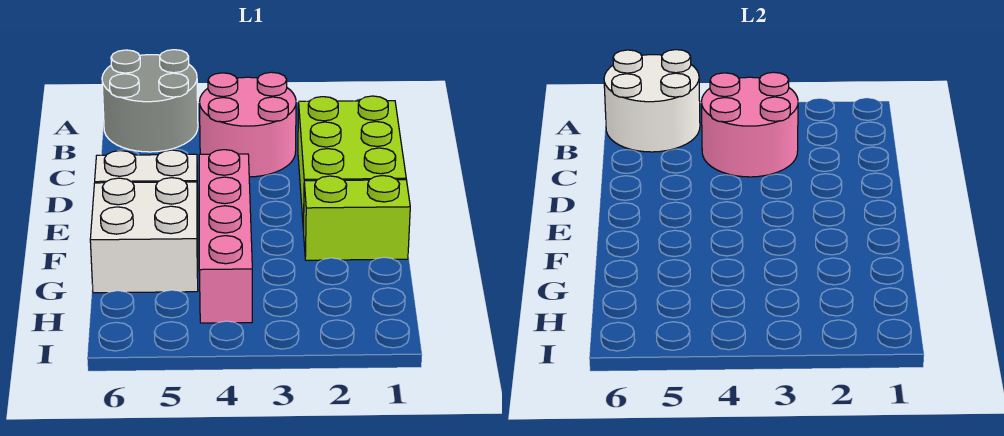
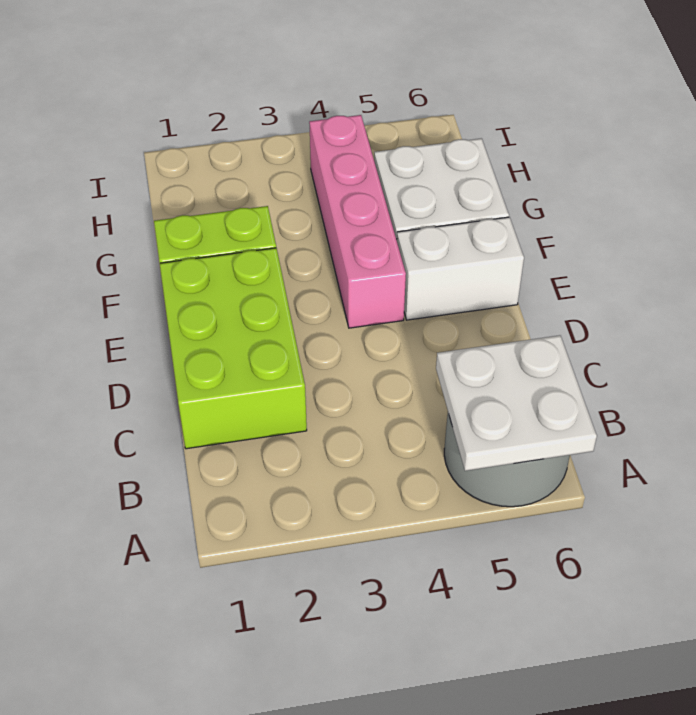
white round brick A5:B6 level 2 -> white plate A5:B6 level 2
pink round brick B3:C4 level 1 -> none
pink round brick B3:C4 level 2 -> none

